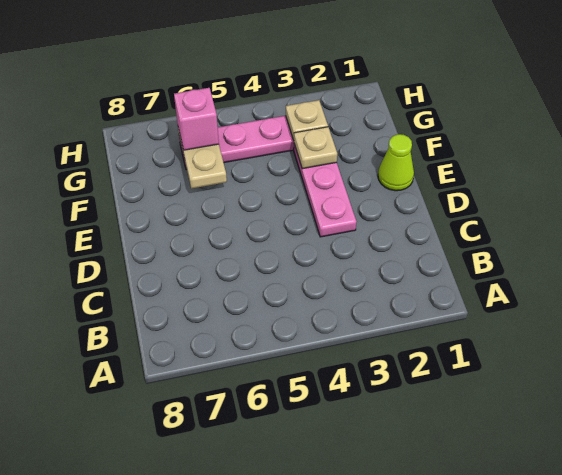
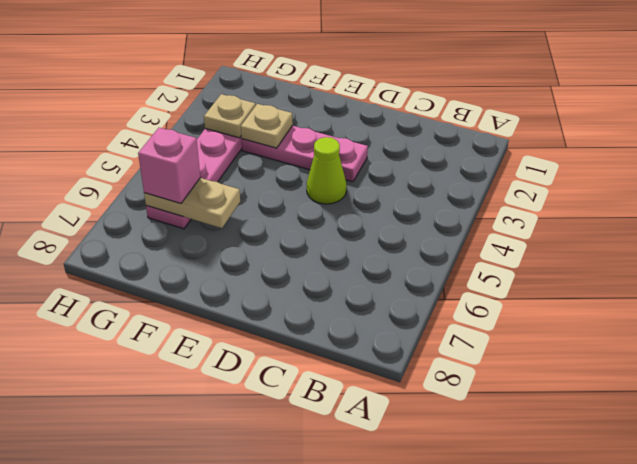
lime cone E1 level 1 -> lime cone D4 level 1

